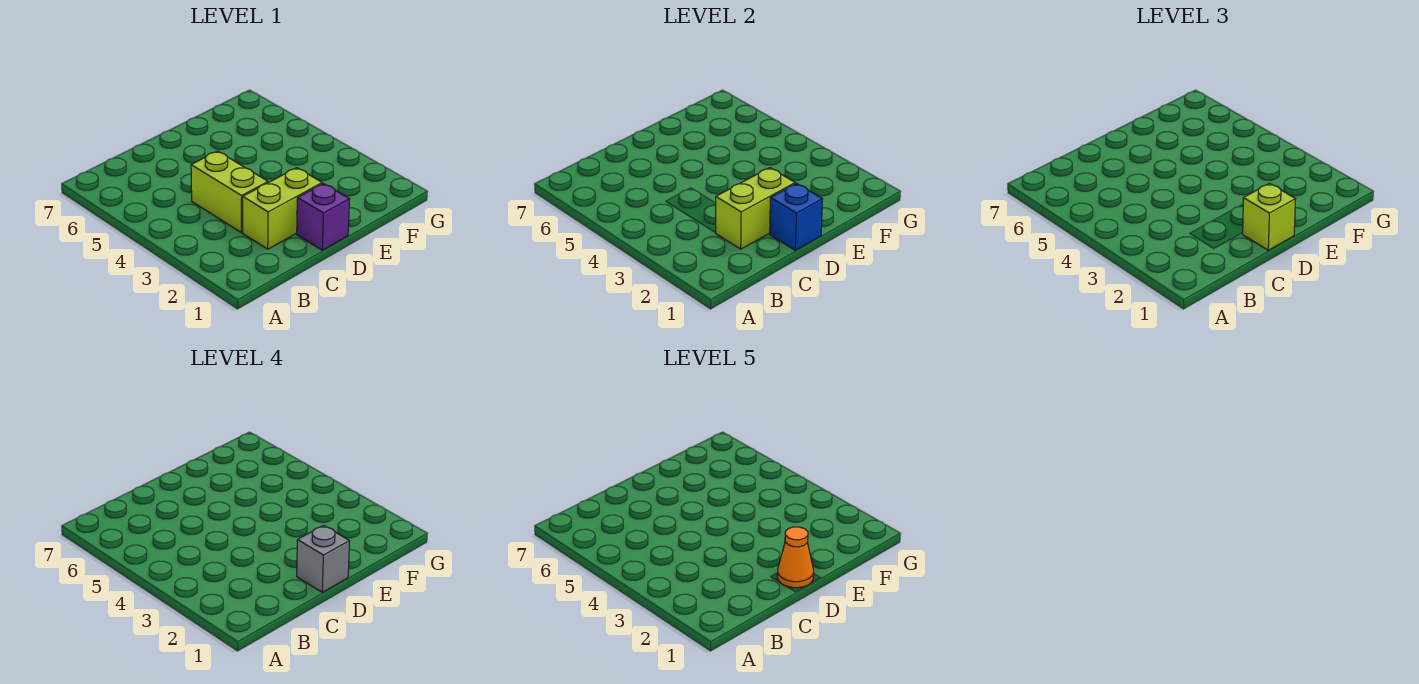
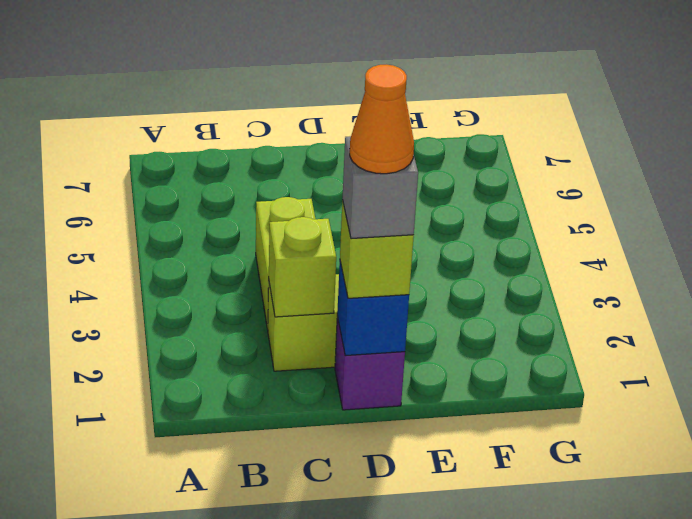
lime brick C2:D2 level 2 -> lime brick C2 level 2

